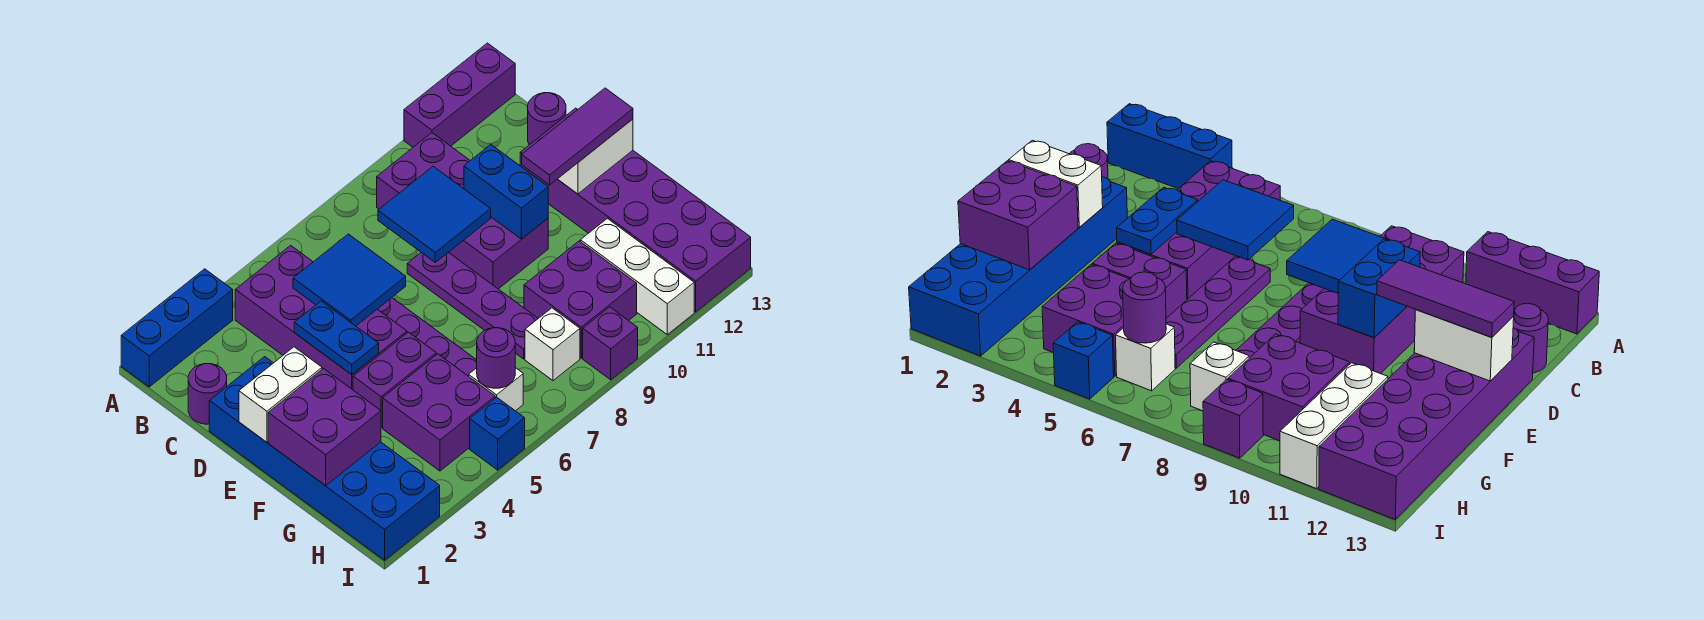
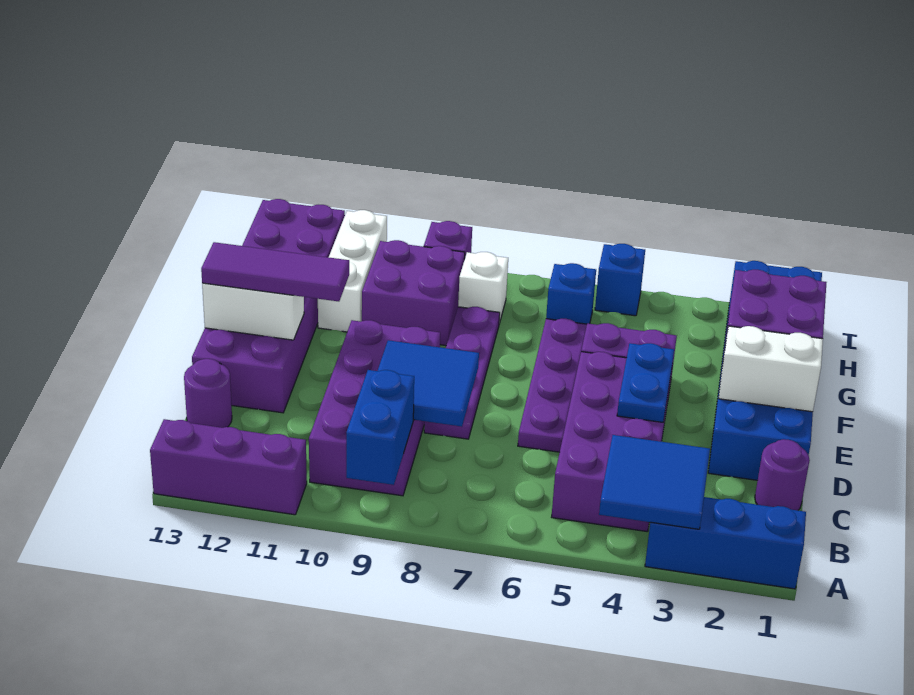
blue tile C5:D6 level 2 -> blue tile A3:B4 level 2
blue brick D10:E10 level 2 -> blue brick A9:B9 level 2
purple brick G4:H5 level 1 -> none
white brick H6 level 1 -> blue brick H6 level 1
purple round brick H6 level 2 -> none

